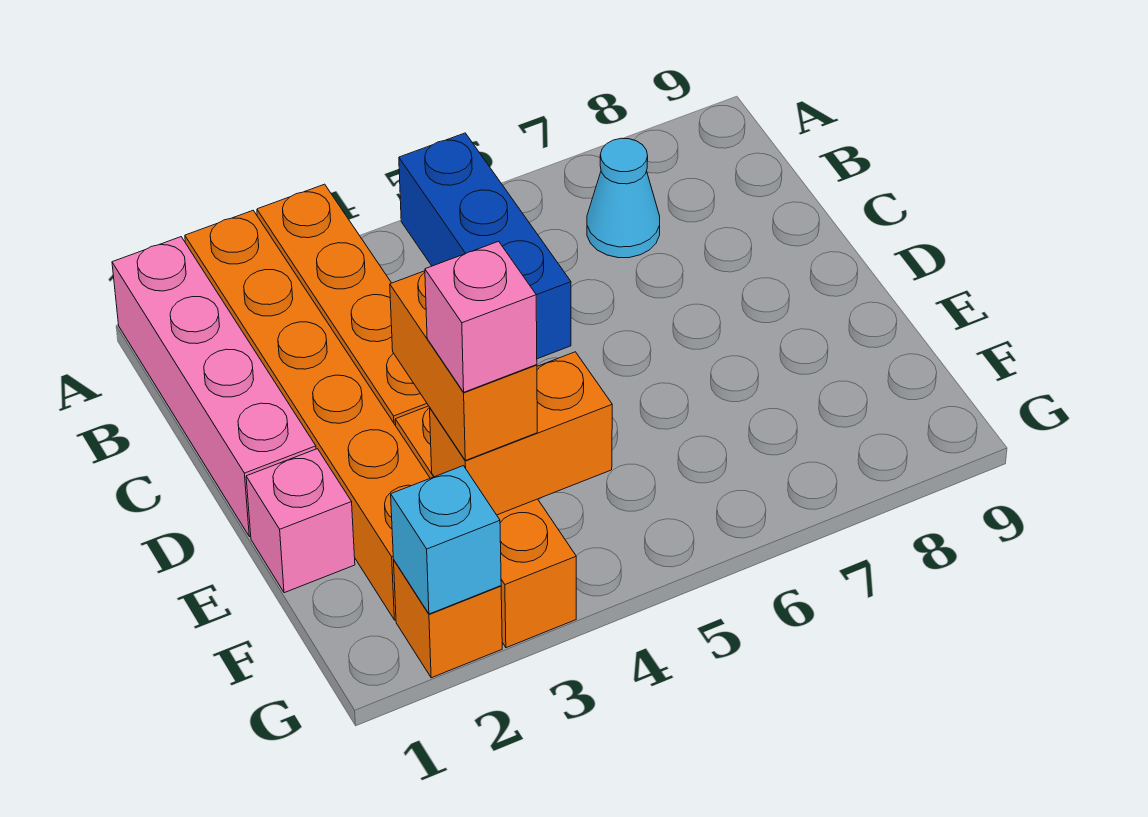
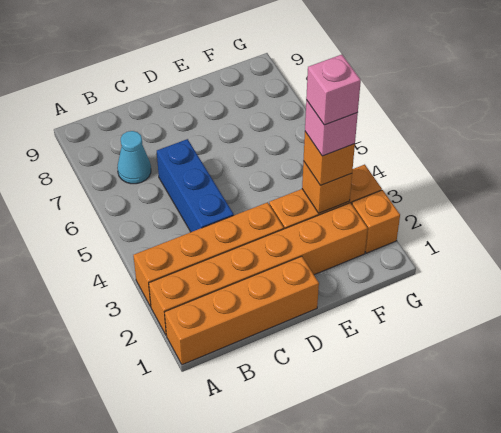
pink brick A1:D1 level 1 -> orange brick A1:D1 level 1
blue brick A5:C5 level 1 -> blue brick C4:C6 level 1
pink brick E1 level 1 -> pink brick F3 level 5
orange brick E3:F3 level 3 -> orange brick F3 level 3
orange brick F3:F4 level 2 -> orange brick F3 level 2
cyan brick G2 level 2 -> none

